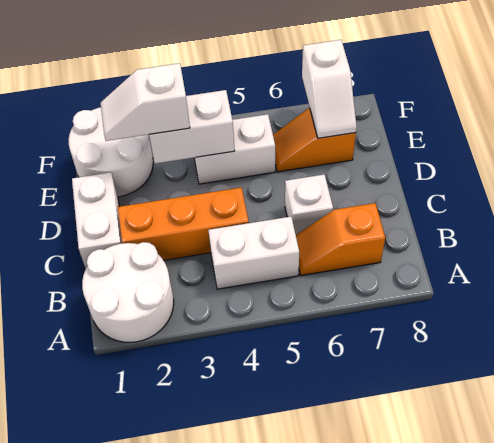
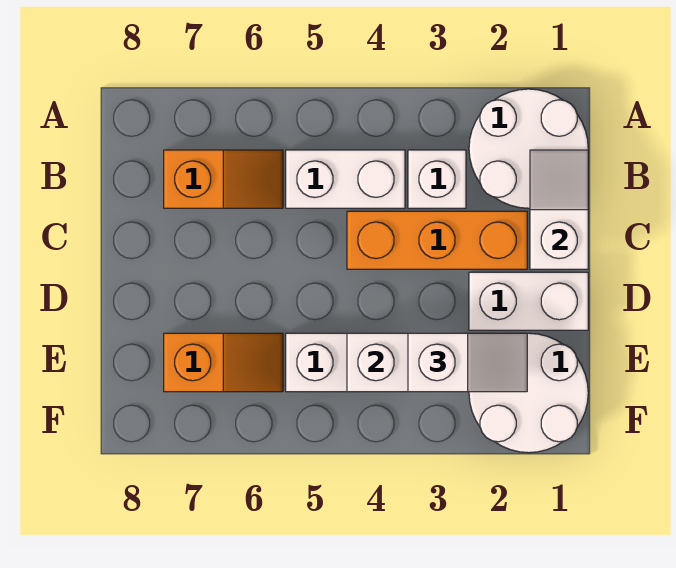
white brick C1:D1 level 1 -> white brick D1:D2 level 1
white brick C6 level 1 -> white brick B3 level 1
white slope E7:F7 level 2 top F -> white slope B1:C1 level 2 top C

